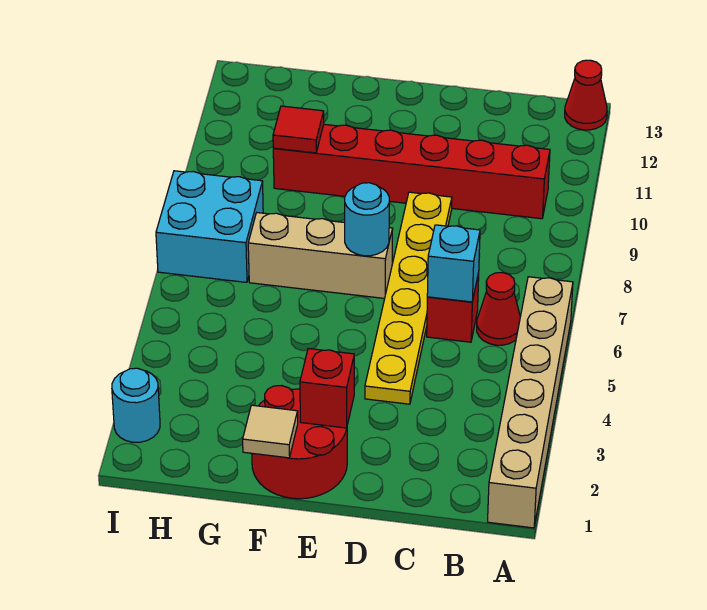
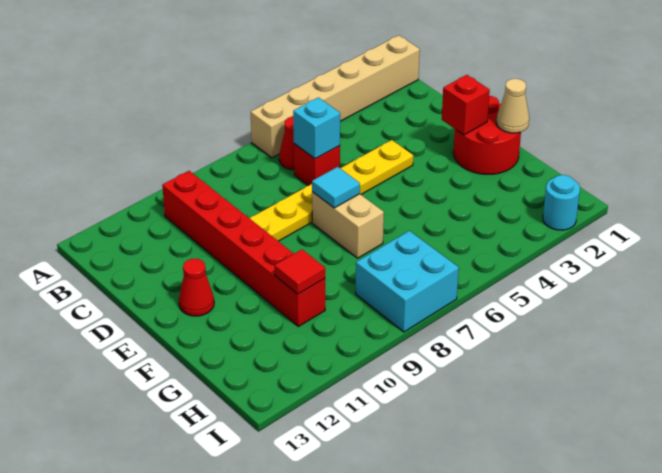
red cone A13 level 1 -> red cone E12 level 1
tan brick E7:G7 level 1 -> tan brick E7:F7 level 1
cyan round brick E7 level 2 -> cyan tile E7 level 2
tan tile F1 level 2 -> tan cone F1 level 2

